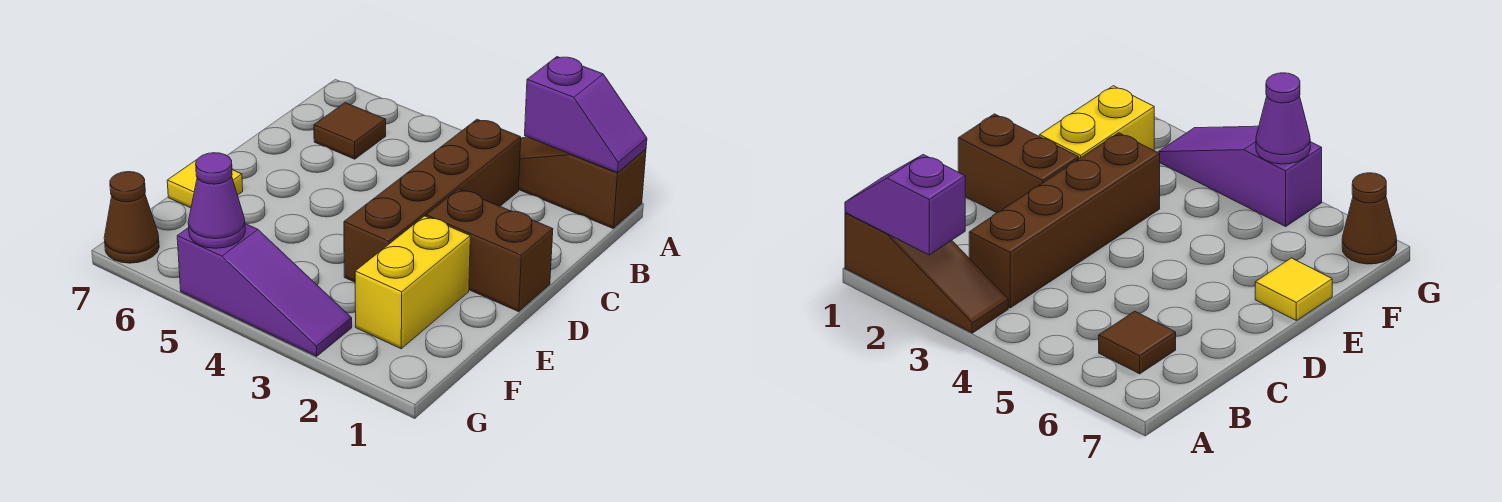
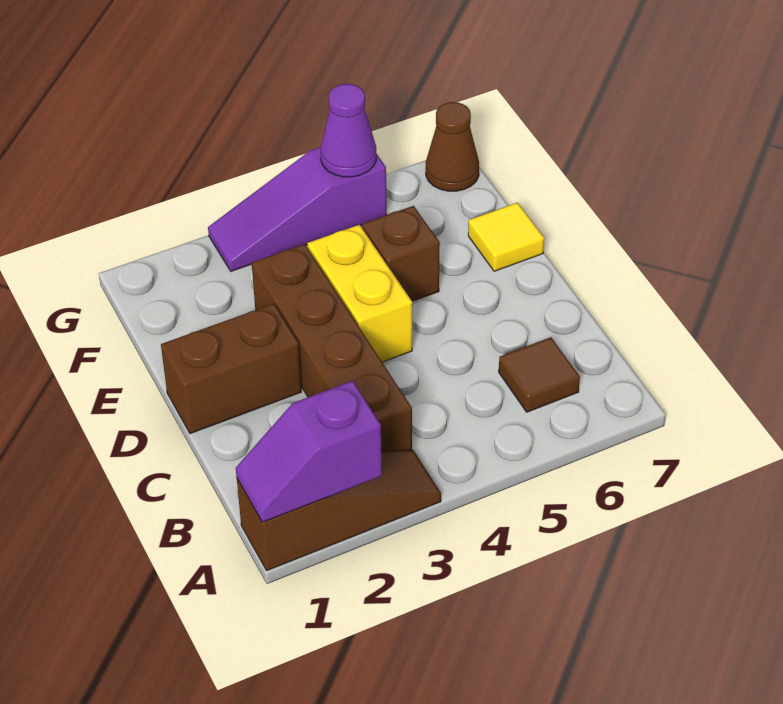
yellow brick E2:F2 level 1 -> yellow brick D4:E4 level 1
none -> brown brick E5 level 1

